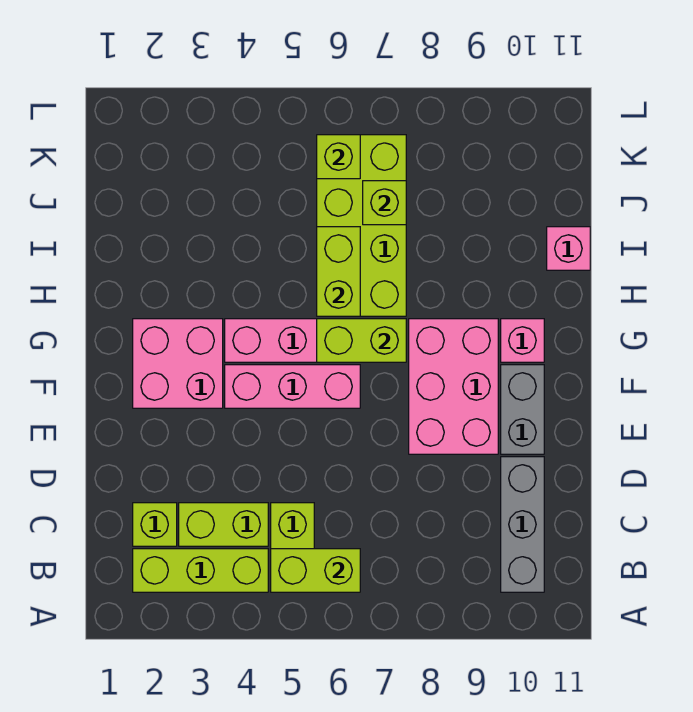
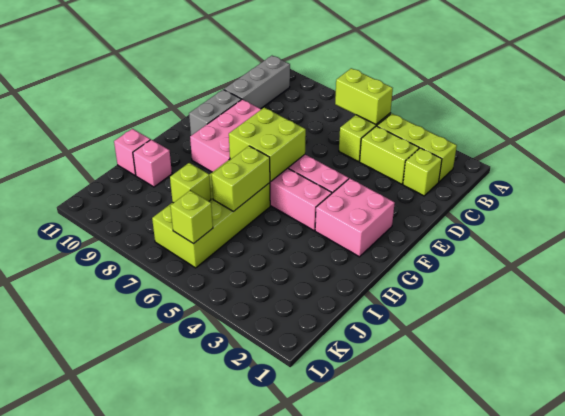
lime brick G6:G7 level 2 -> lime brick F6:G7 level 2
pink brick G10 level 1 -> pink brick I10 level 1

